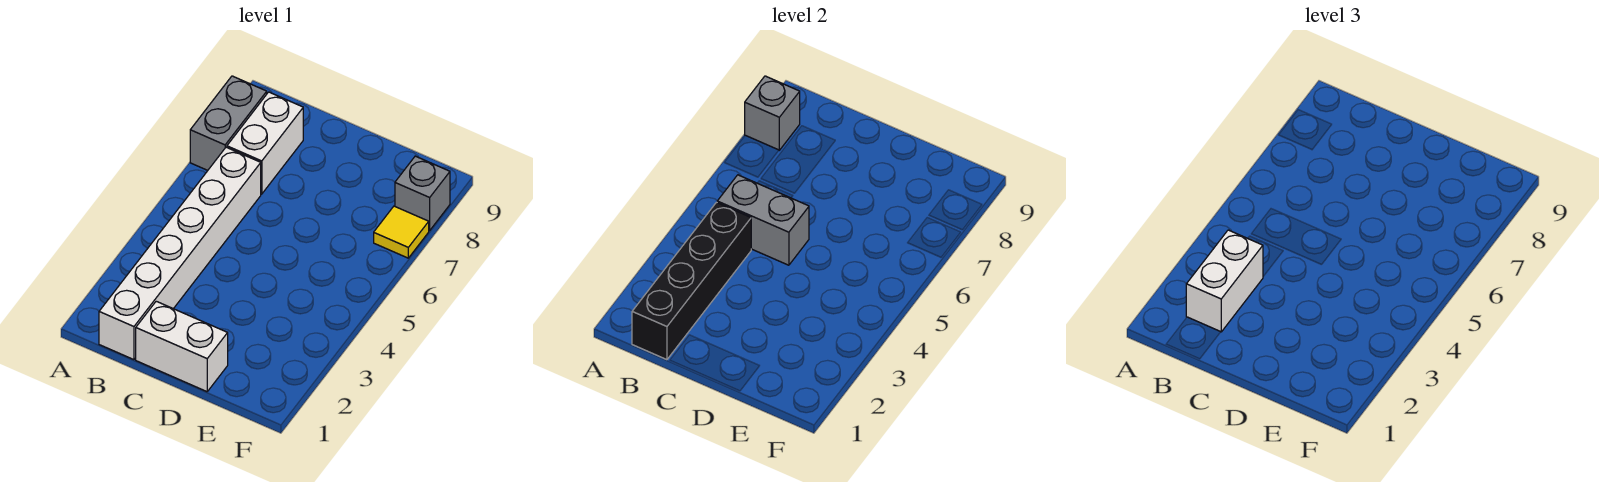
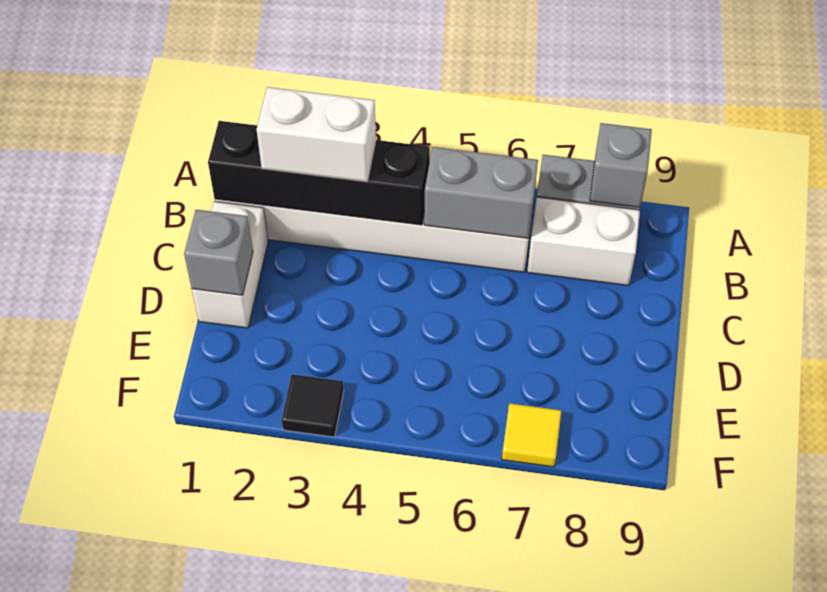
grey brick B5:C5 level 2 -> grey brick B5:B6 level 2
none -> black tile F3 level 1
grey brick F8 level 1 -> grey brick D1 level 2

